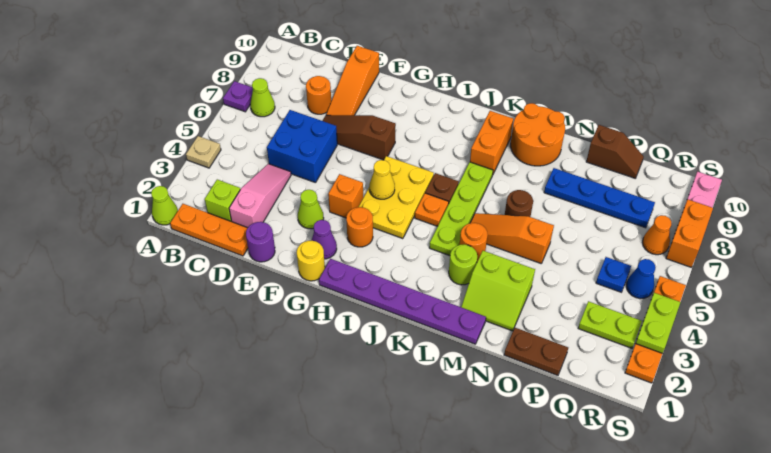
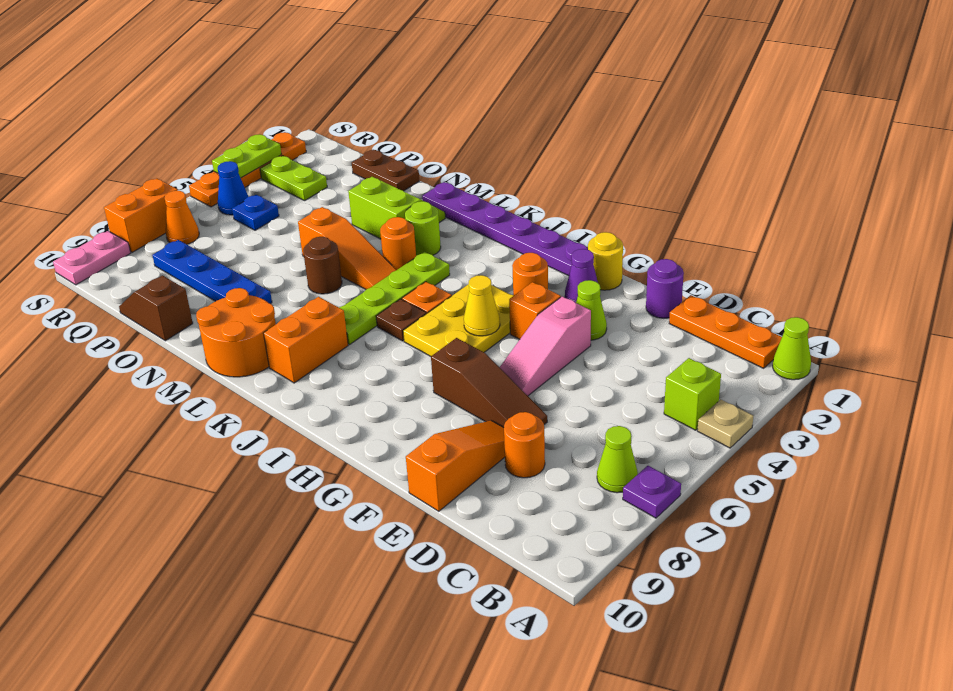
lime brick C2 level 1 -> lime brick B4 level 1
pink slope D2:D4 level 1 top 2 -> pink slope F4:F6 level 1 top 4
blue brick D5:E6 level 1 -> none

